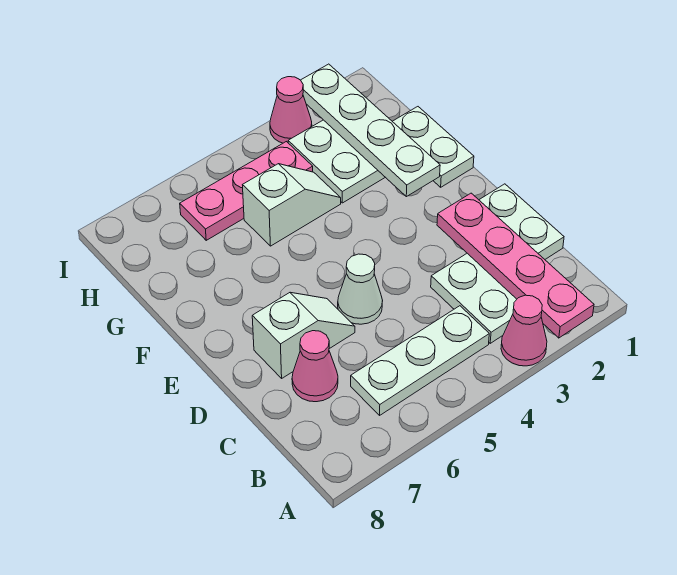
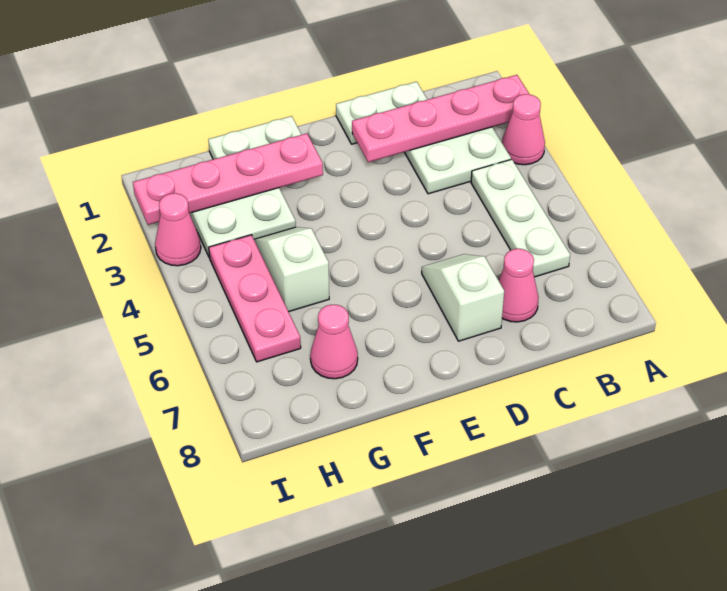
white cone D5 level 1 -> none
white plate F2:I2 level 2 -> pink plate F2:I2 level 2
none -> pink cone G7 level 1

